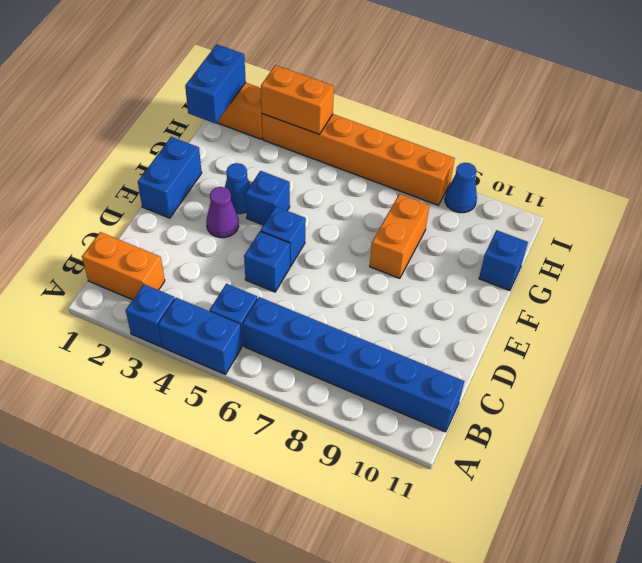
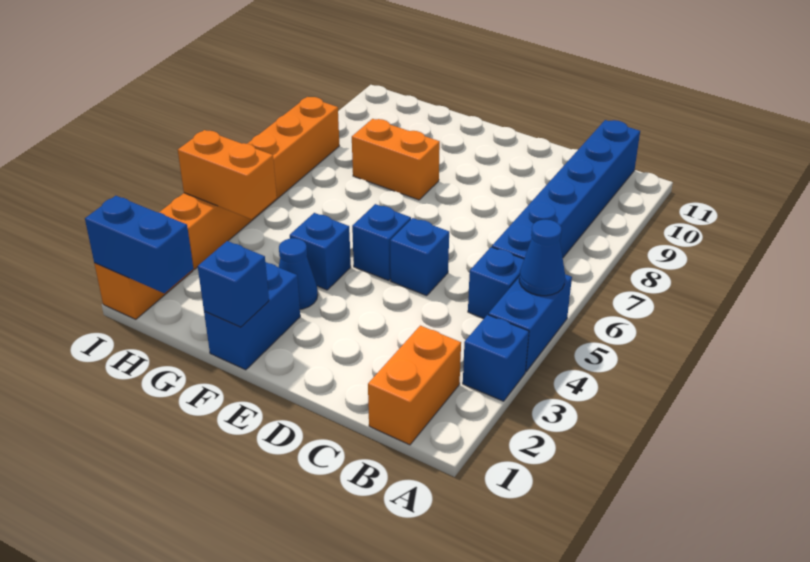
blue brick E1:F1 level 1 -> blue brick F1:F2 level 1
purple cone E3 level 1 -> none
blue brick G11 level 1 -> blue brick F1 level 2
orange brick I3:I4 level 2 -> orange brick H4:I4 level 2
blue cone I9 level 1 -> blue cone A5 level 2

